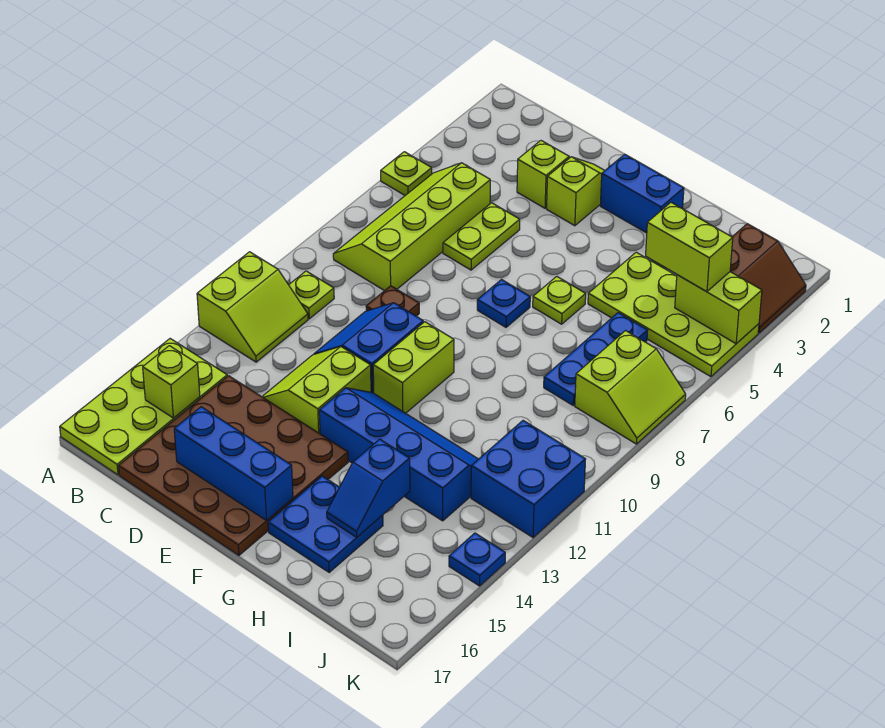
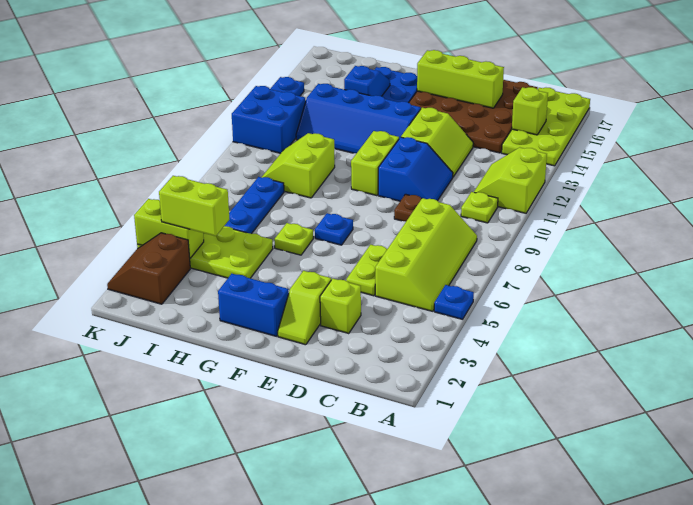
lime plate A5 level 1 -> blue plate A5 level 1
blue brick D16:F16 level 2 -> lime brick D16:F16 level 2
lime slope J7:K8 level 1 top J -> lime slope H9:I10 level 1 top H

